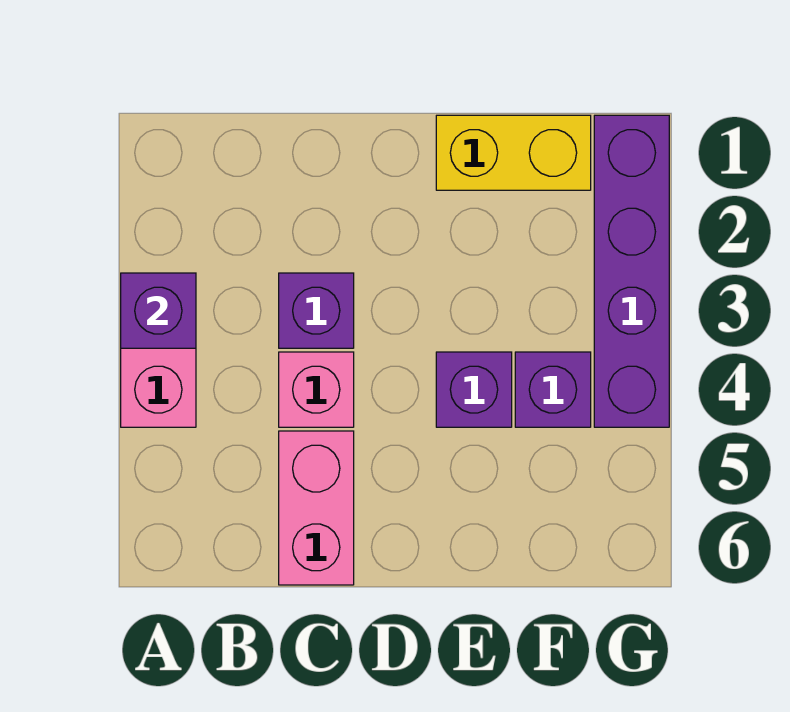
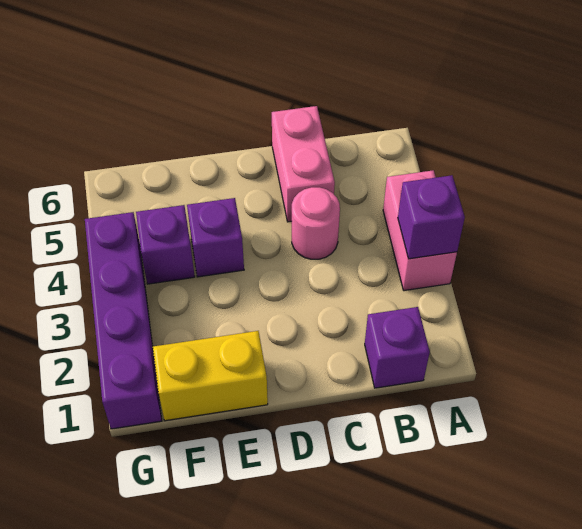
purple brick C3 level 1 -> purple brick B1 level 1
pink brick C4 level 1 -> pink round brick C4 level 1

